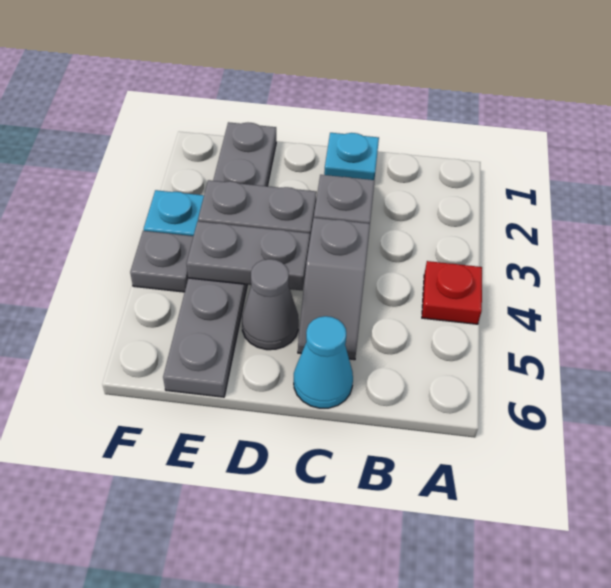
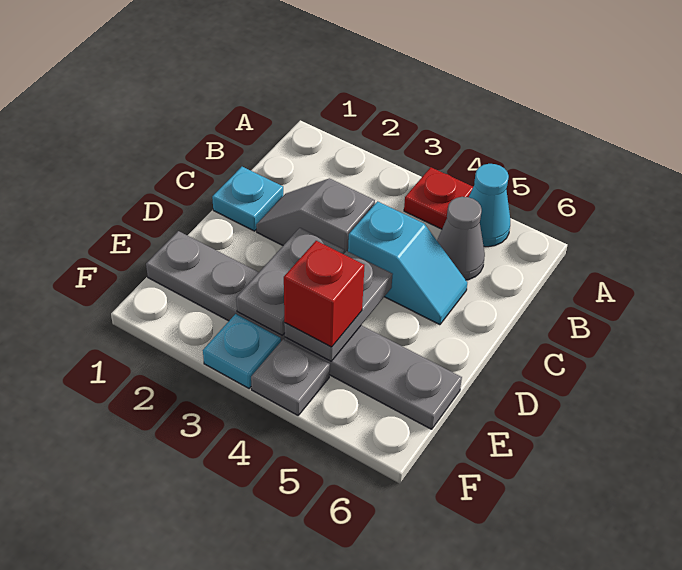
grey slope C4:C5 level 1 top 4 -> cyan slope C4:C5 level 1 top 4
cyan cone C6 level 1 -> cyan cone A5 level 1
grey cone D5 level 1 -> grey cone B5 level 1
none -> red brick E4 level 3

